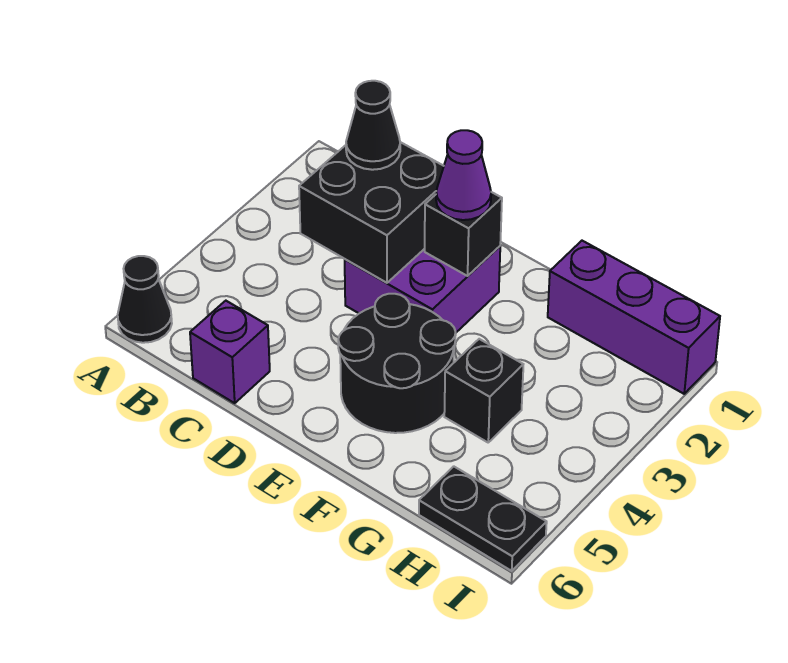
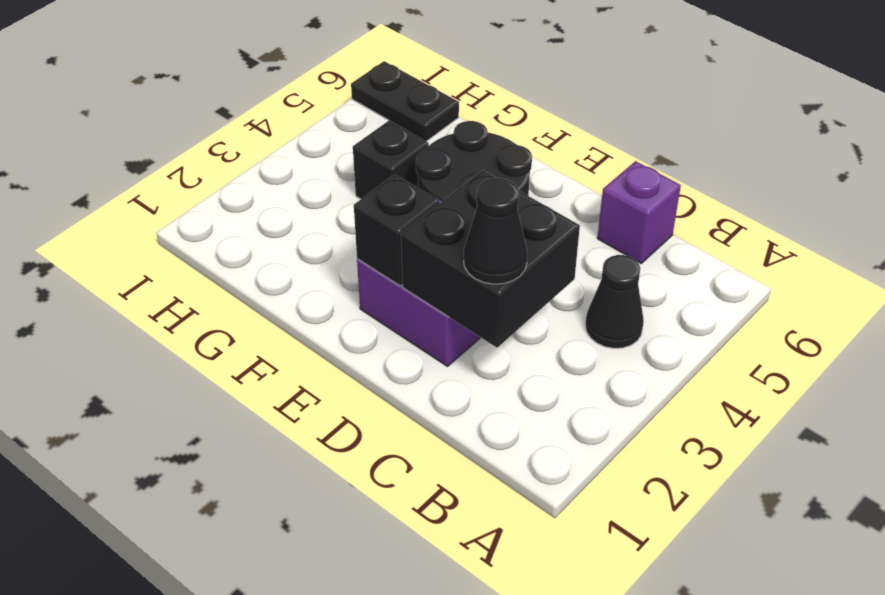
black cone A6 level 1 -> black cone B4 level 1
purple cone E2 level 3 -> none
purple brick G1:I1 level 1 -> none

